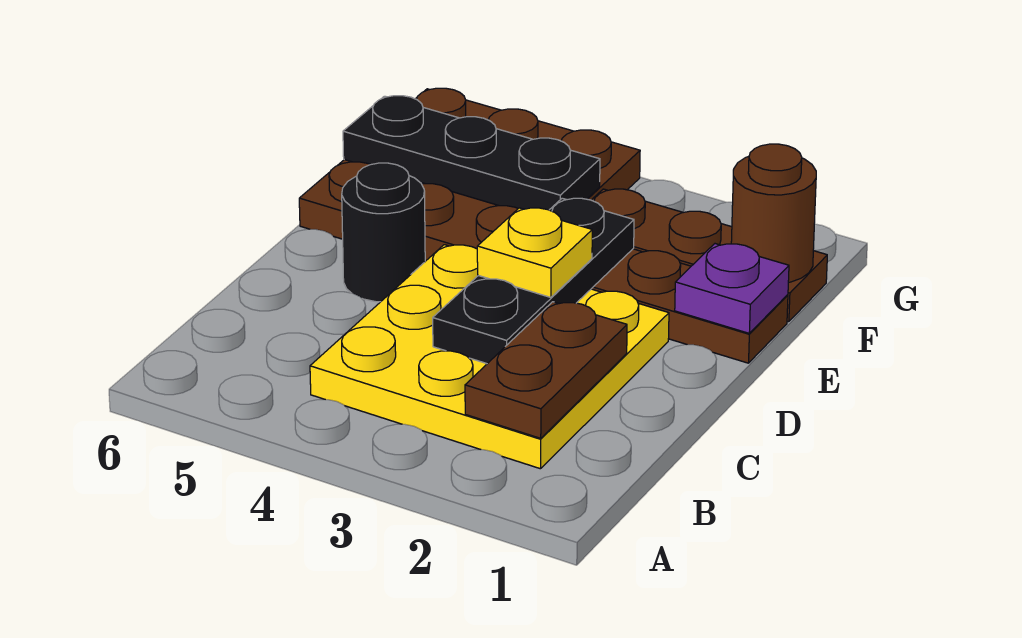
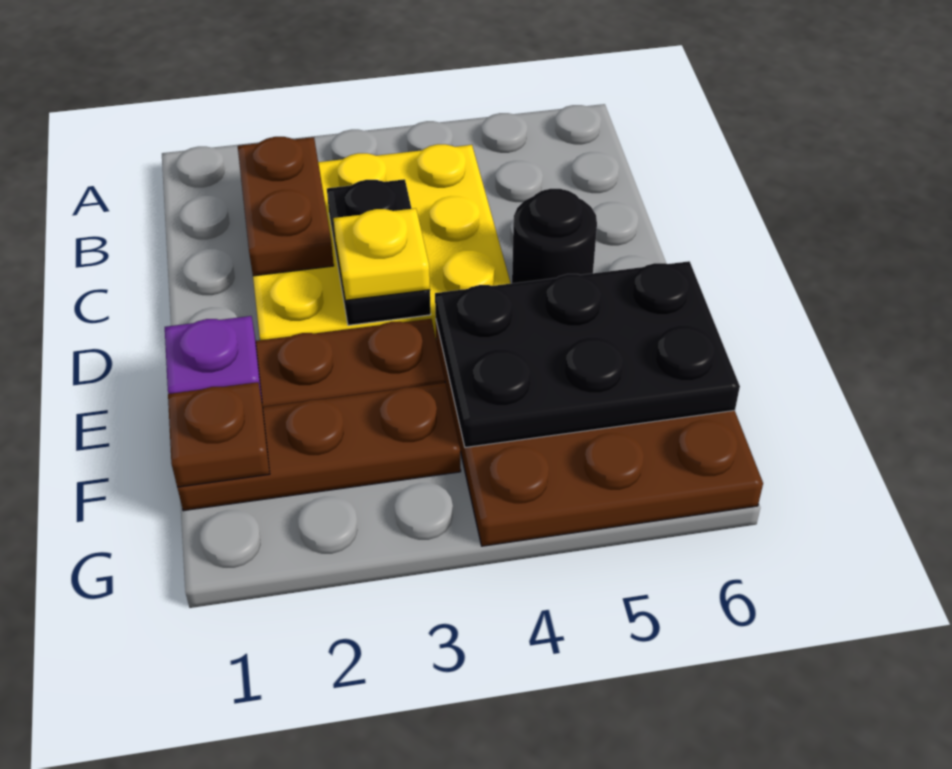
black plate C3:E3 level 2 -> black plate C3:D3 level 2
brown round brick F1 level 2 -> brown plate F1 level 2
black plate F4:F6 level 2 -> black plate E4:F6 level 2

